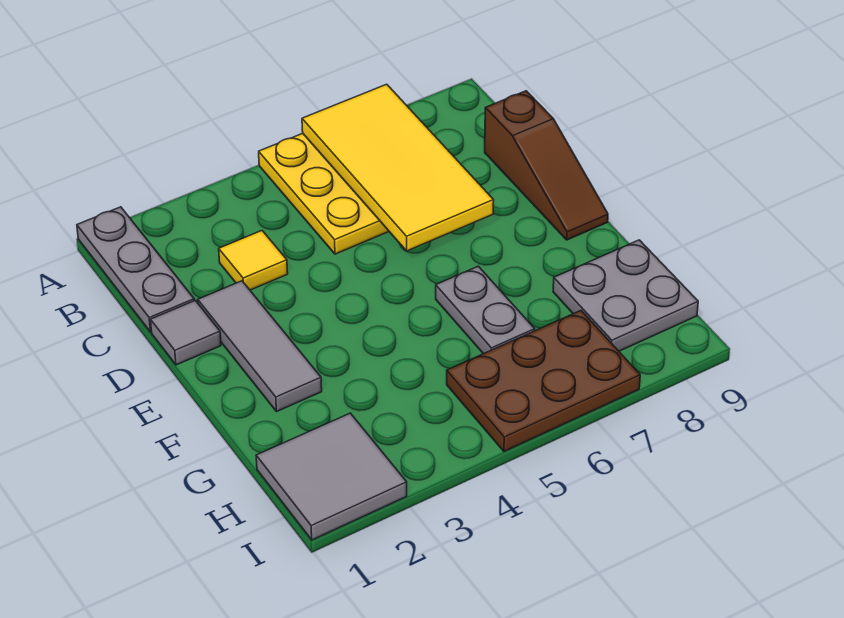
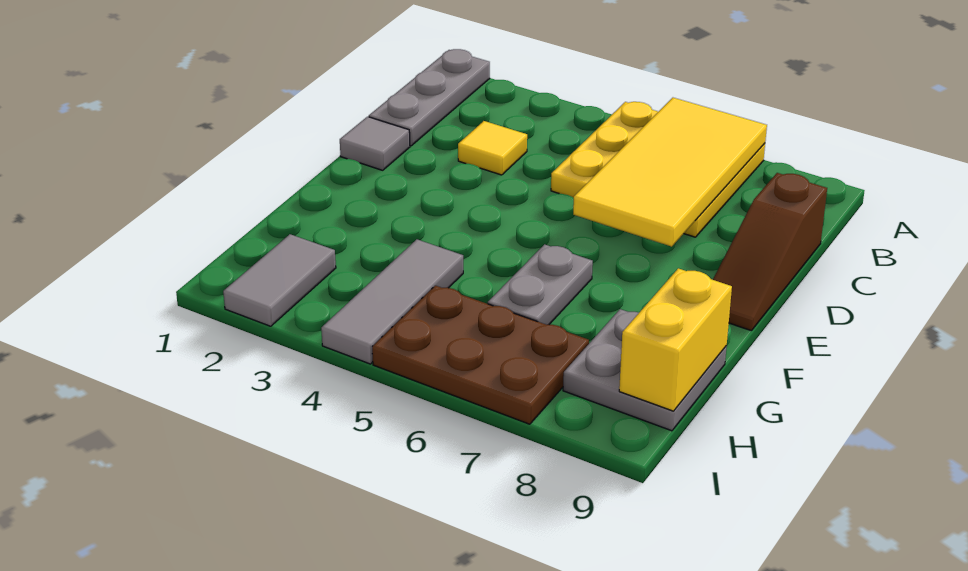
grey tile D2:F2 level 1 -> grey tile G4:I4 level 1
none -> yellow brick G9:H9 level 2
grey tile H1:I2 level 1 -> grey tile H2:I2 level 1

